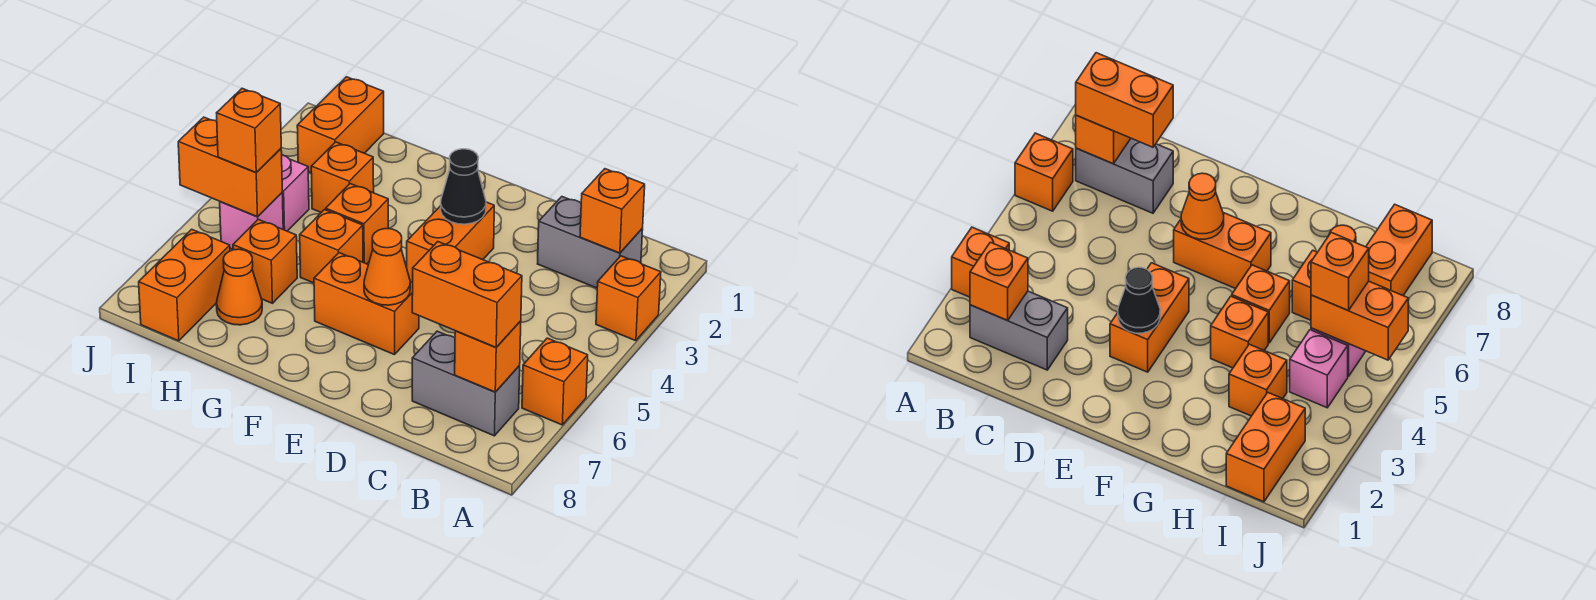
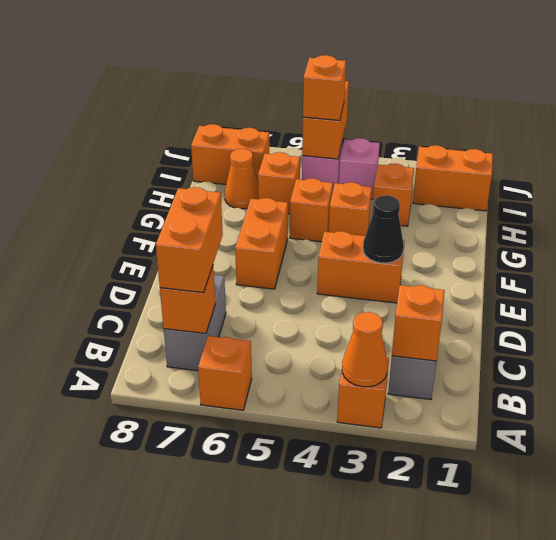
orange cone E6 level 2 -> orange cone A3 level 2

